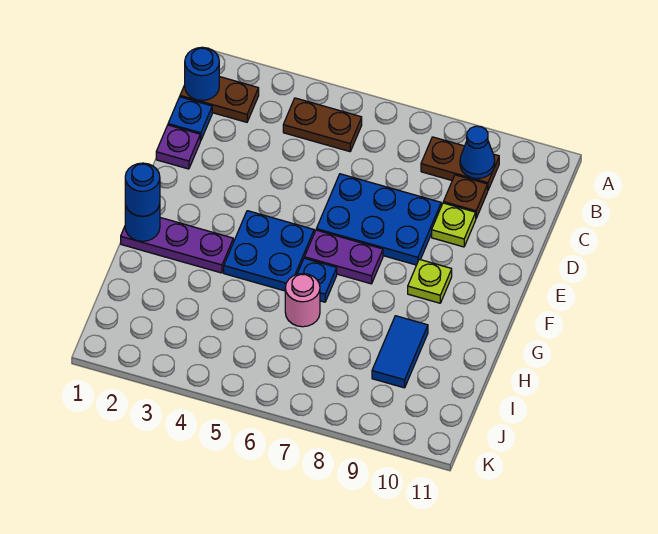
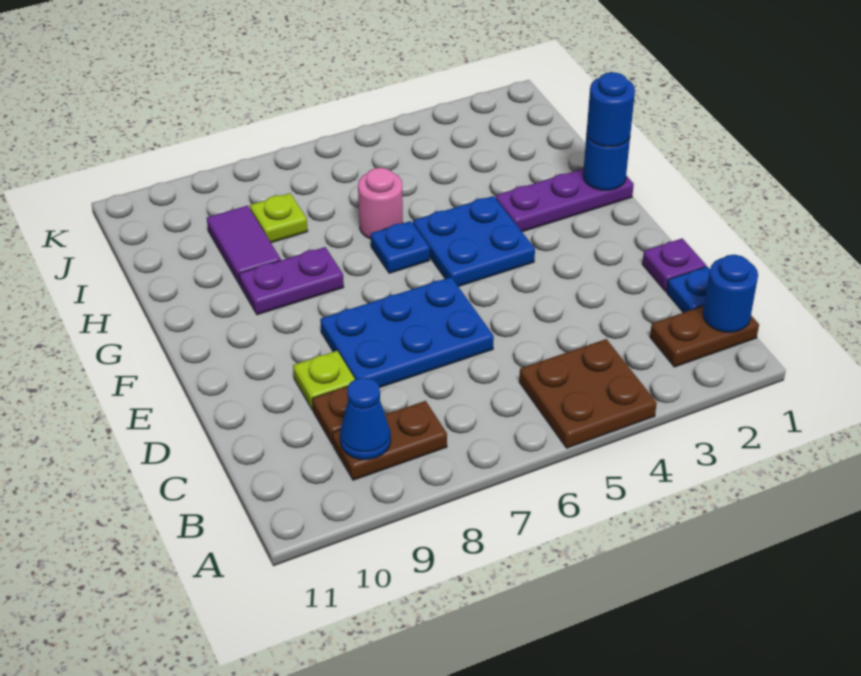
brown plate B4:B5 level 1 -> brown plate A4:B5 level 1
purple plate F6:F7 level 1 -> purple plate G8:G9 level 1
lime plate F9 level 1 -> lime plate I8 level 1
blue tile H9:I9 level 1 -> purple tile H9:I9 level 1

